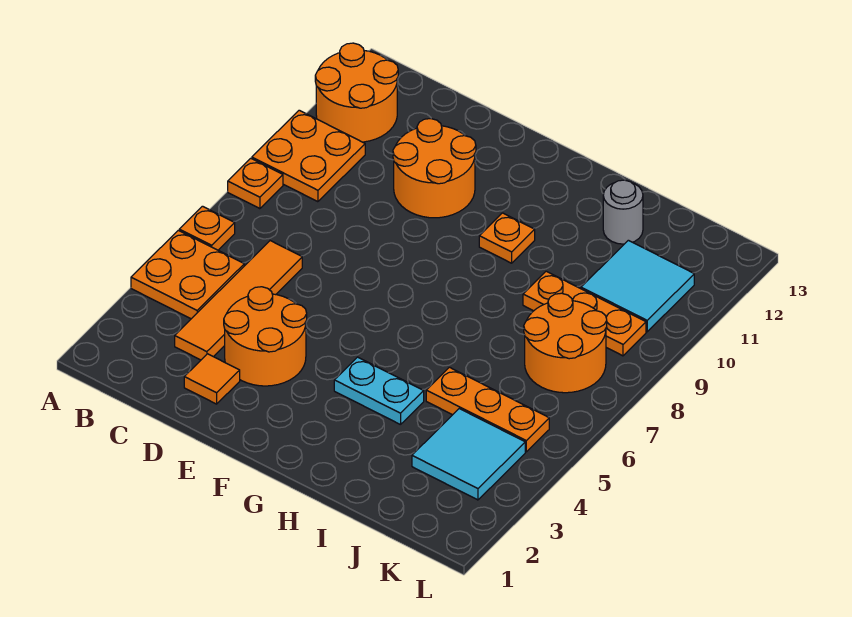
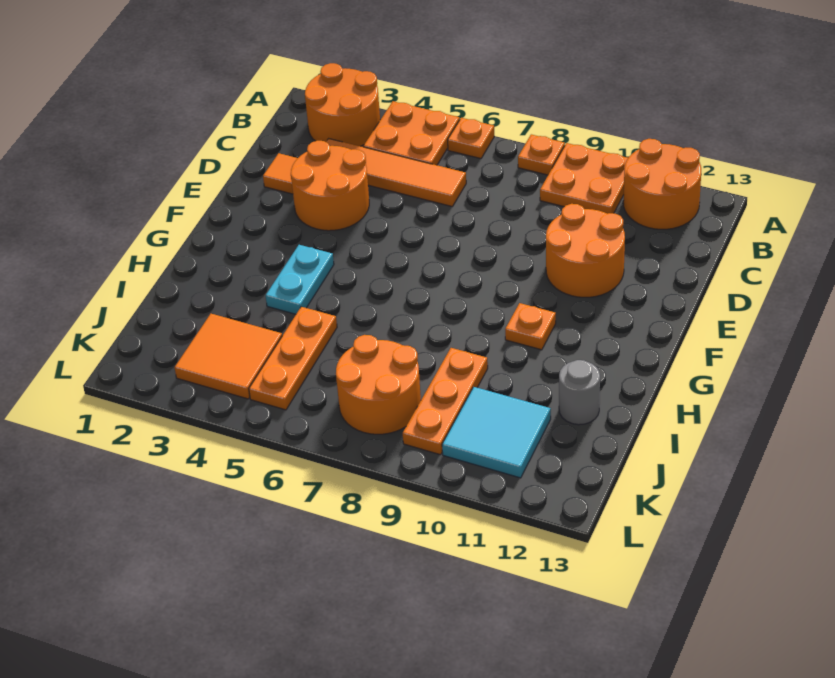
none -> orange round brick A2:B3 level 1
cyan tile J3:K4 level 1 -> orange tile J3:K4 level 1

